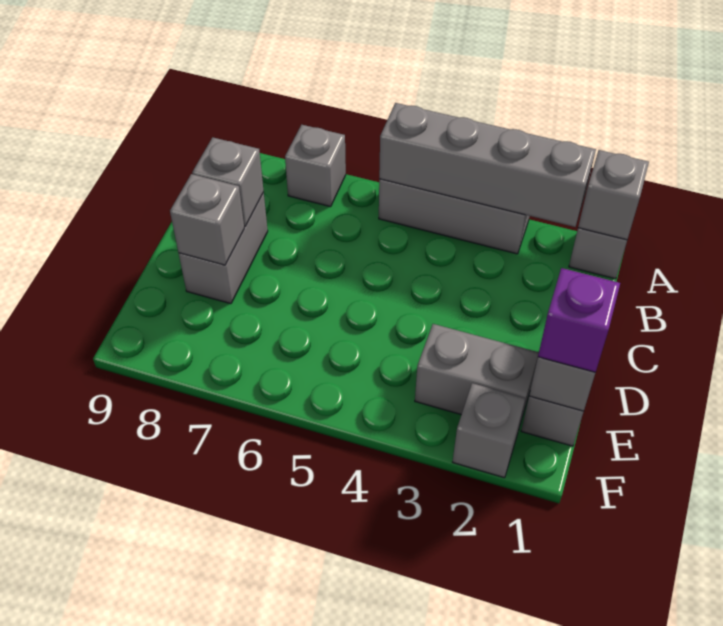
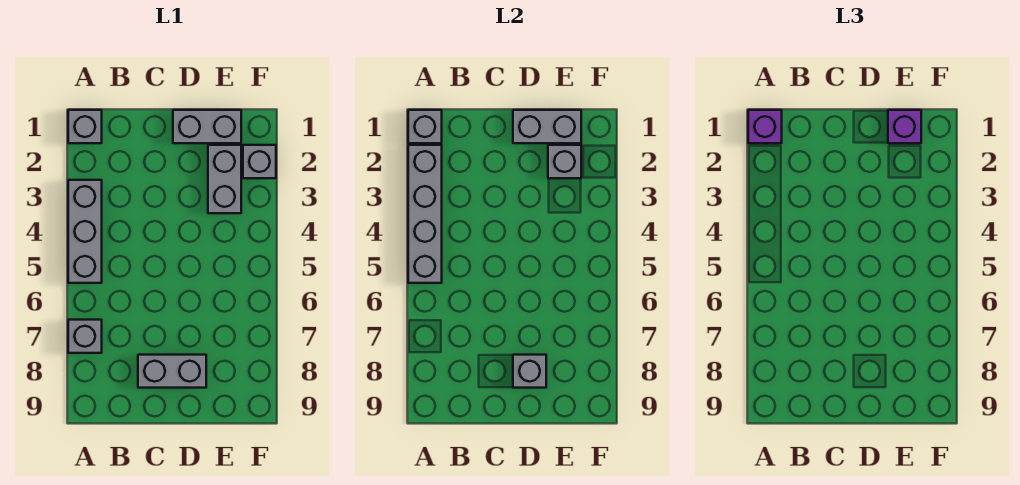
none -> purple brick A1 level 3
grey brick C8 level 2 -> grey brick E2 level 2

